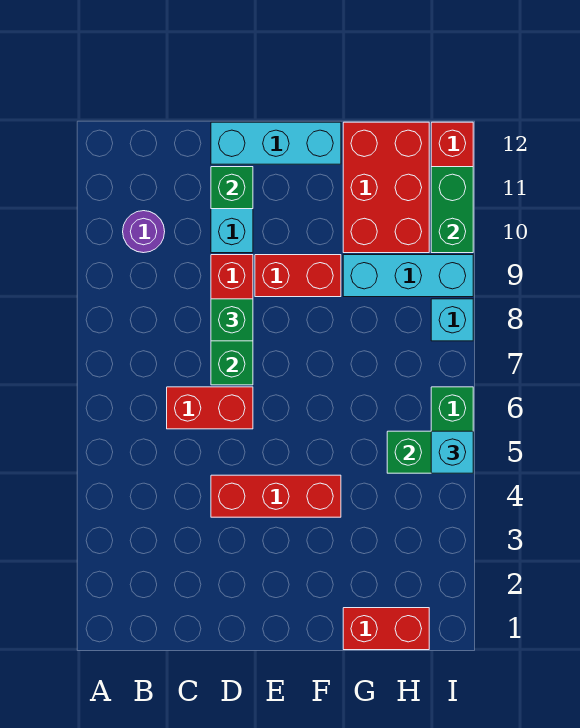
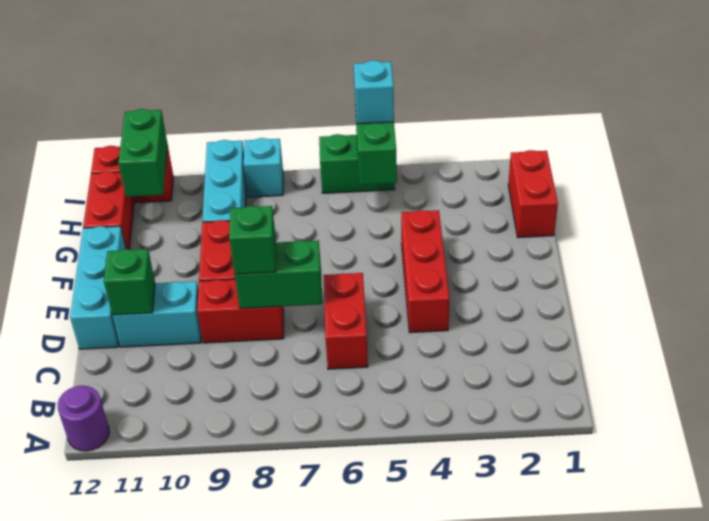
purple round brick B10 level 1 -> purple round brick A12 level 1
red brick G10:H12 level 1 -> red brick G12:H12 level 1
green brick I10:I11 level 2 -> green brick H11:I11 level 2

